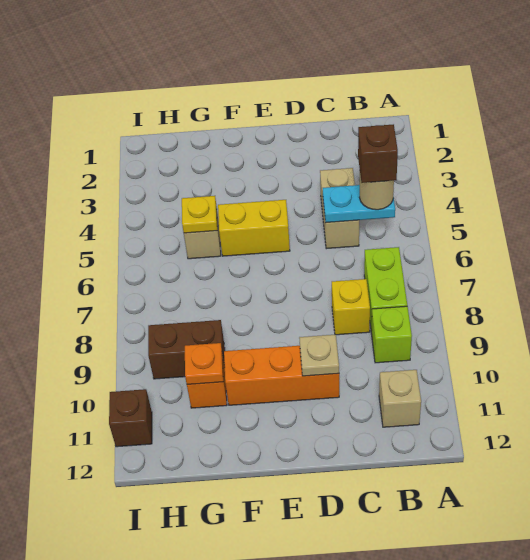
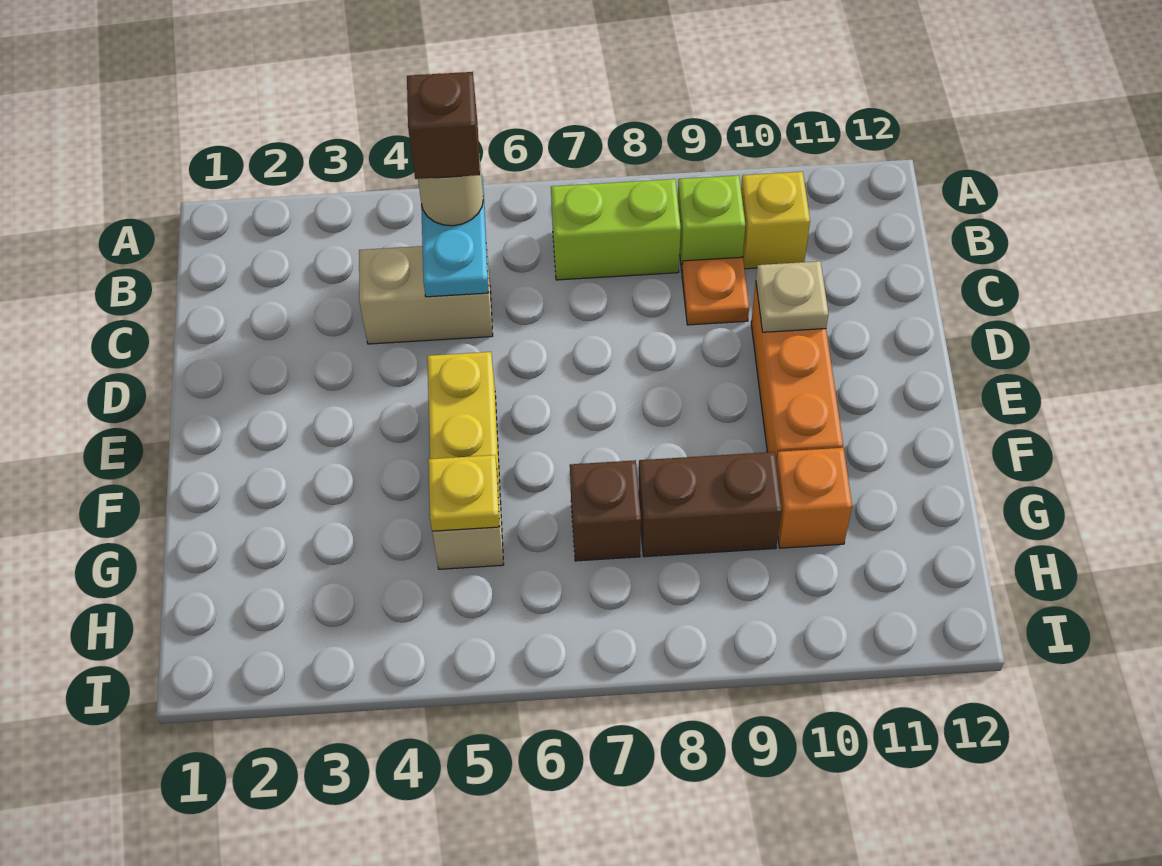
tan brick B11 level 1 -> none
yellow brick C8 level 1 -> yellow brick B10 level 1
brown brick G9:H9 level 1 -> brown brick G8:G9 level 1
orange plate G10 level 2 -> orange plate C9 level 1
brown brick I11 level 1 -> brown brick G7 level 1

